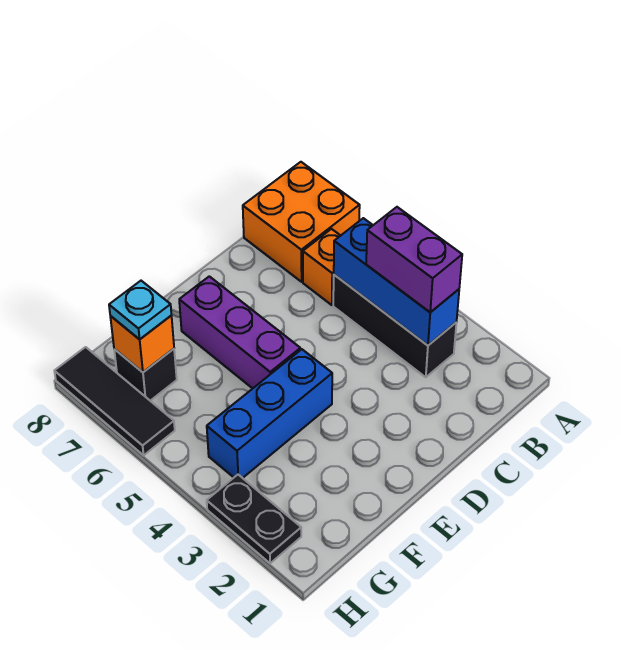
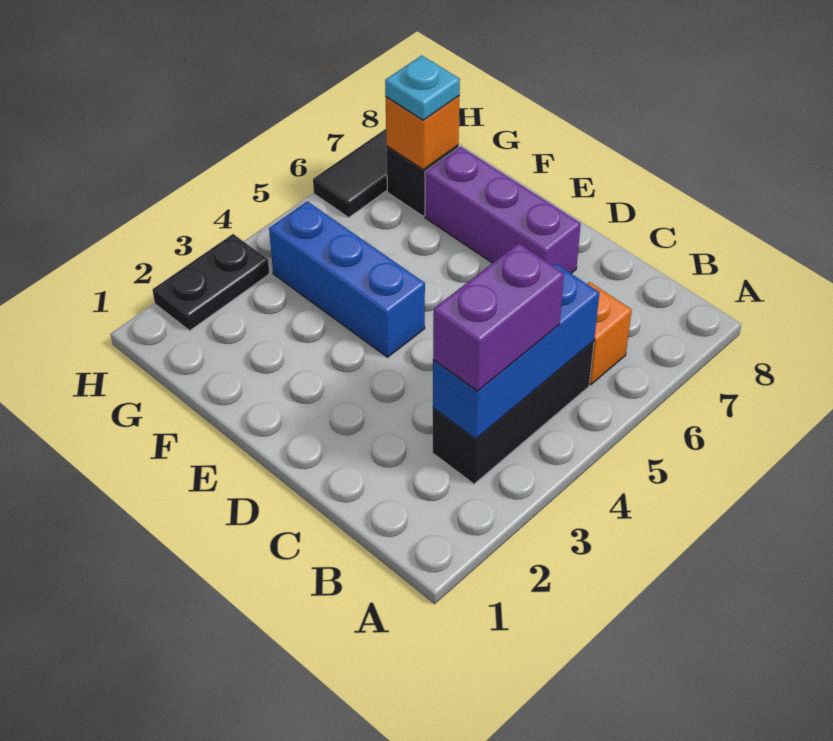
orange brick A7:B8 level 1 -> none
purple brick E5:E7 level 1 -> purple brick D7:F7 level 1

